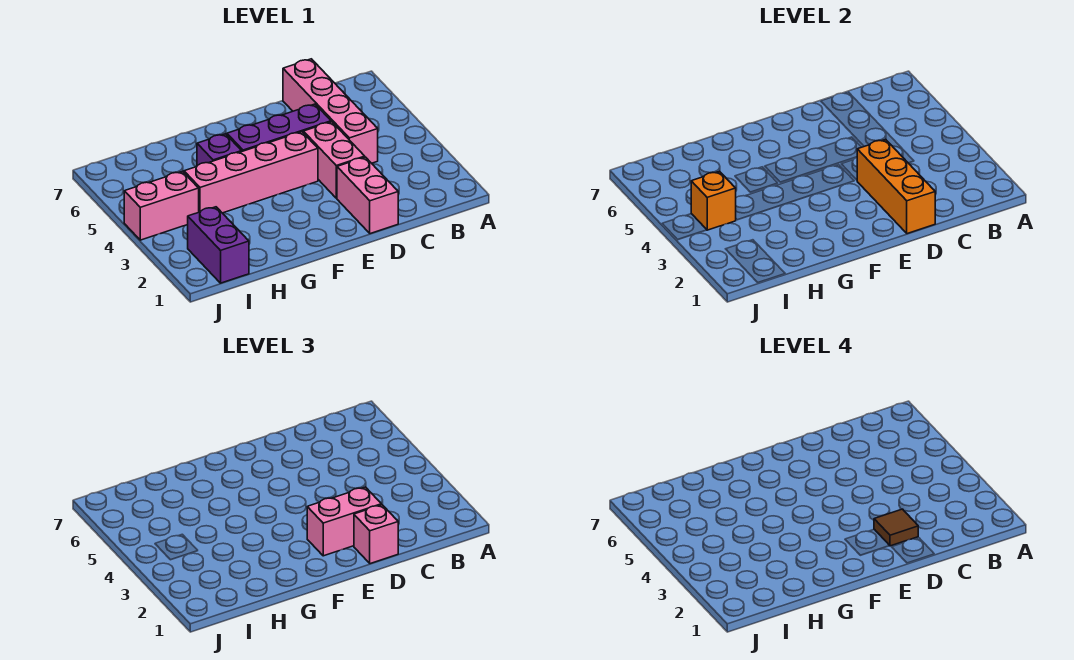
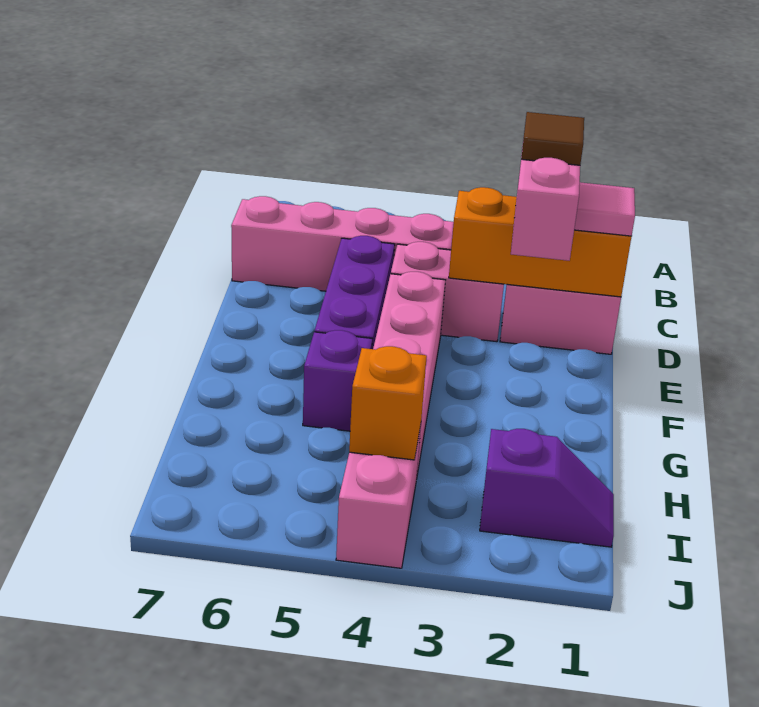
pink brick D1 level 3 -> pink tile D1 level 3
purple brick I1:I2 level 1 -> purple slope I1:I2 level 1 top 2

